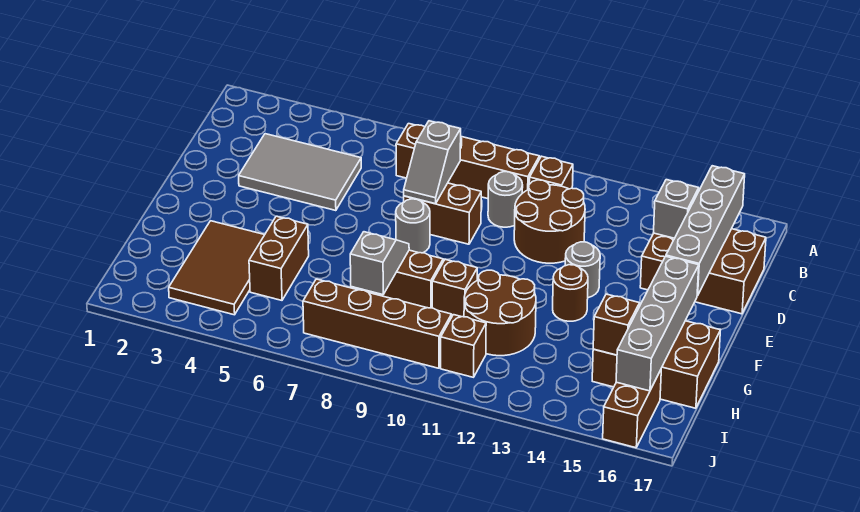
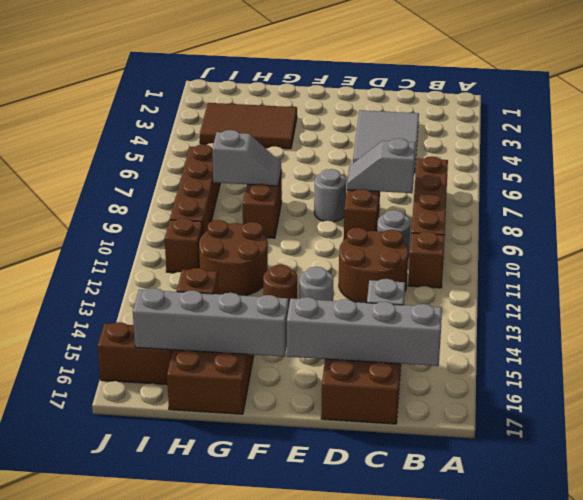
brown brick G5:H5 level 1 -> none
brown brick G10 level 1 -> none

